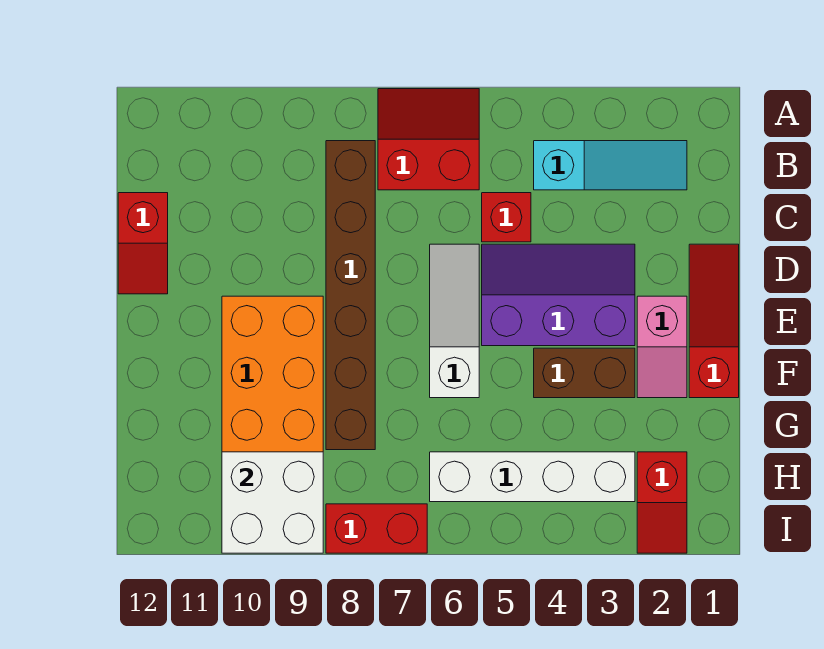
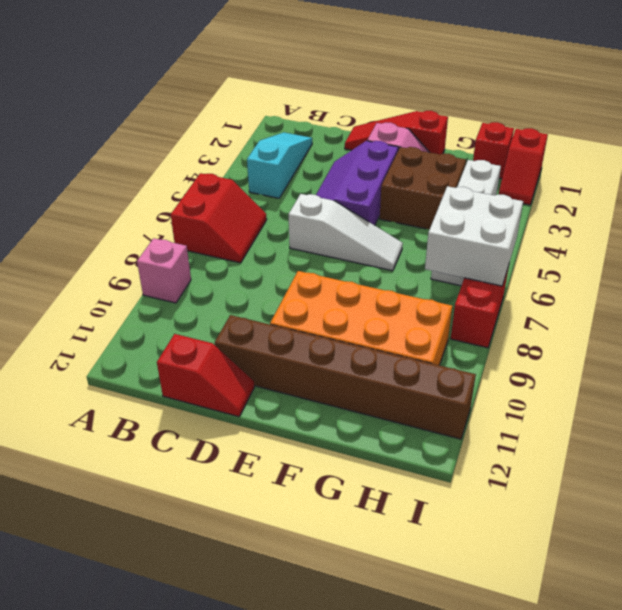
red slope A6:B7 level 1 top B -> red slope A6:B7 level 1 top A
none -> pink brick A9 level 1
brown brick B8:G8 level 1 -> brown brick D11:I11 level 1
red brick C5 level 1 -> red brick H1 level 1
white slope D6:F6 level 1 top F -> white slope D6:F6 level 1 top D
brown brick F3:F4 level 1 -> brown brick F3:G4 level 1
red slope H2:I2 level 1 top H -> red slope I1:I2 level 1 top 1
white brick H9:I10 level 2 -> white brick H6:I7 level 2

